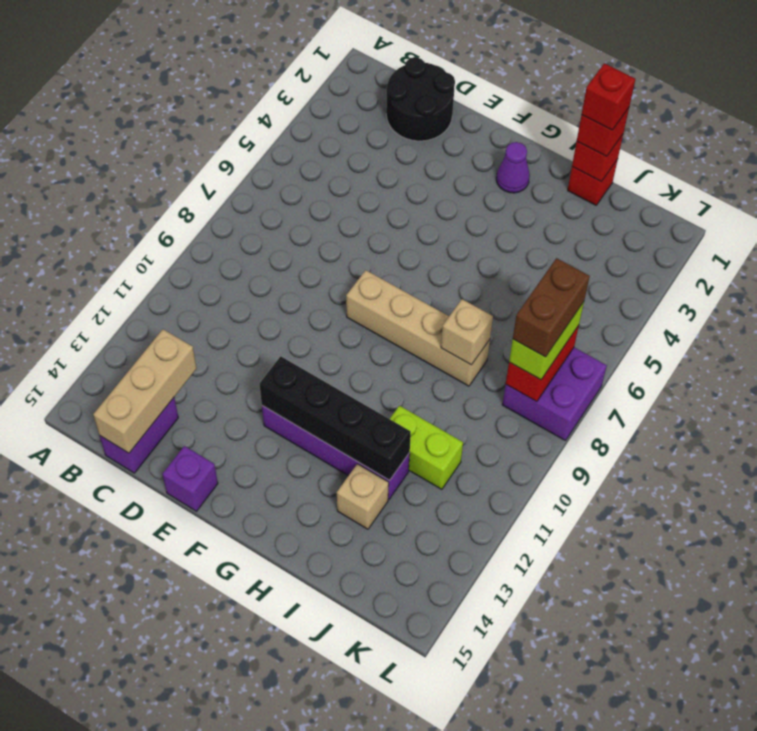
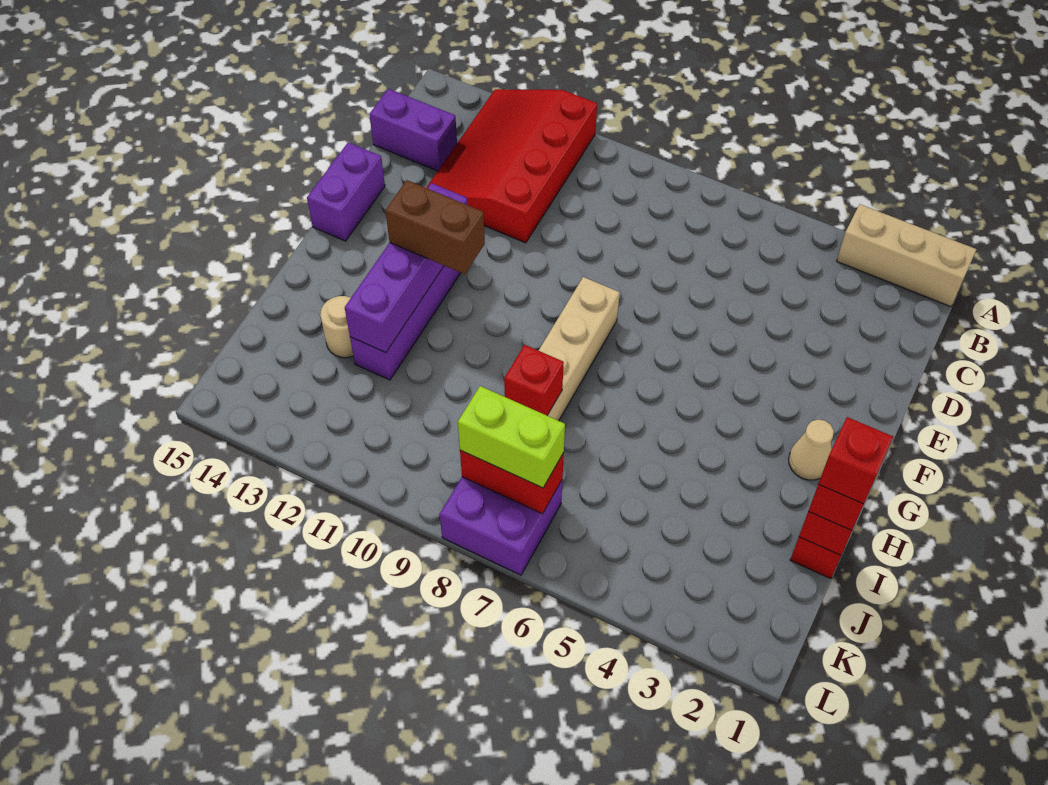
none -> red slope A11:D13 level 1 top 11
black round brick C1:D2 level 1 -> none
tan brick C13:C15 level 2 -> tan brick A1:A3 level 1
purple brick E15 level 1 -> purple brick E15:F15 level 1
black brick F12:I12 level 2 -> purple brick F12:I12 level 2
purple cone G2 level 1 -> tan cone G2 level 1
tan brick I8 level 2 -> red brick I8 level 2
lime brick I11:J11 level 1 -> none
tan brick I13 level 1 -> tan round brick I13 level 1
brown brick K7:K8 level 4 -> brown brick G11:G12 level 3

